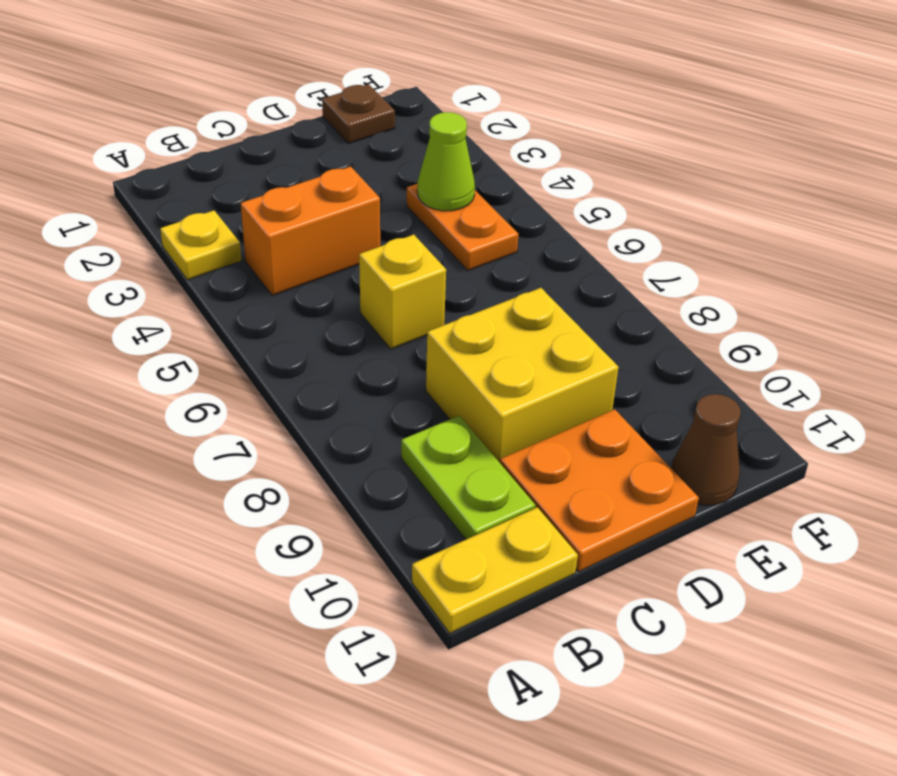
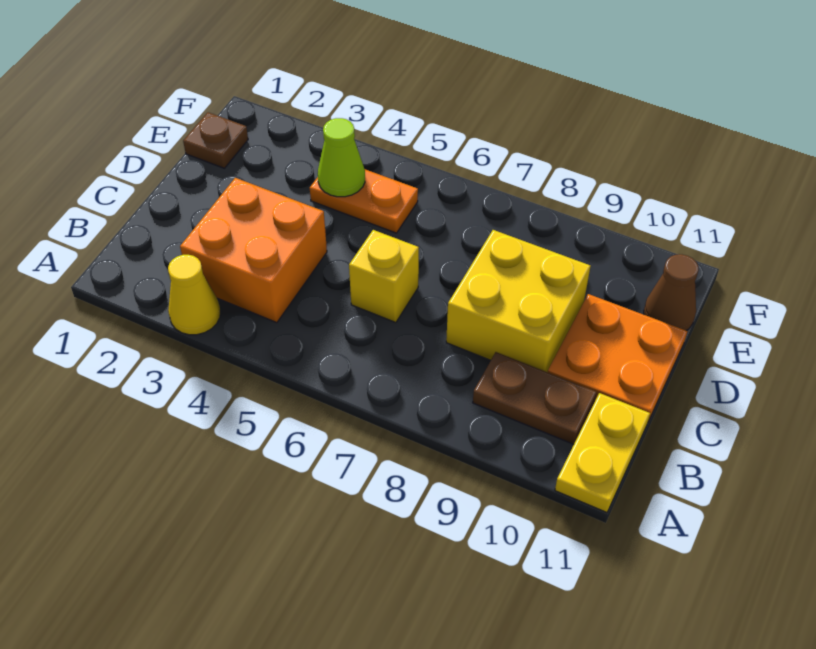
yellow plate A3 level 1 -> yellow cone A3 level 1
orange brick B4:C4 level 1 -> orange brick B3:C4 level 1
lime plate B9:B10 level 1 -> brown plate B9:B10 level 1

